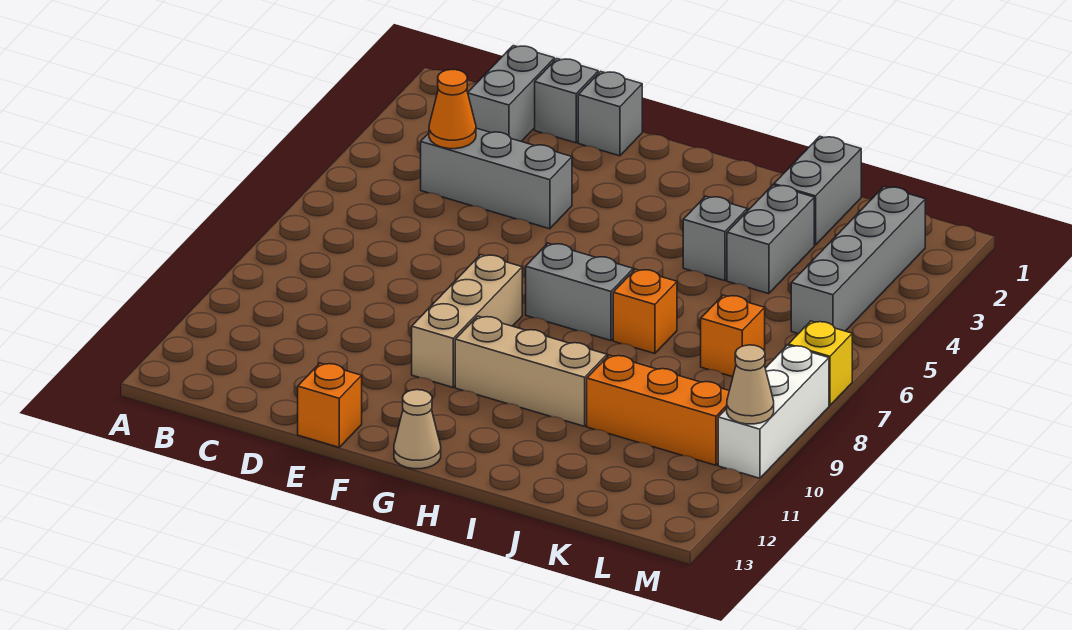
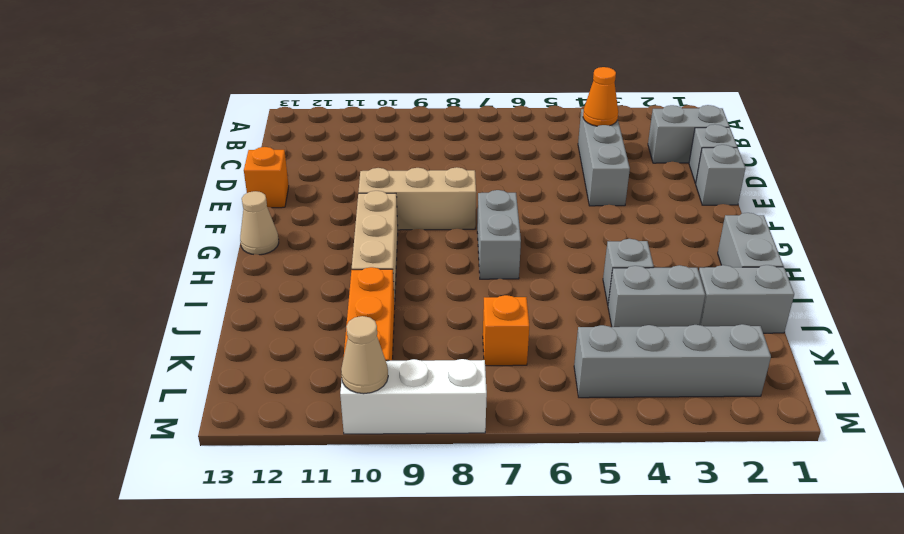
none -> grey brick H1:I1 level 1
orange brick I7 level 1 -> none
yellow brick M7 level 1 -> none

